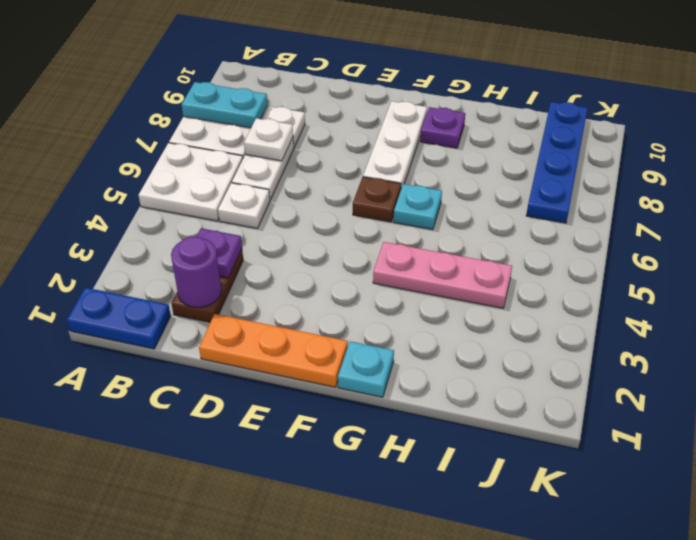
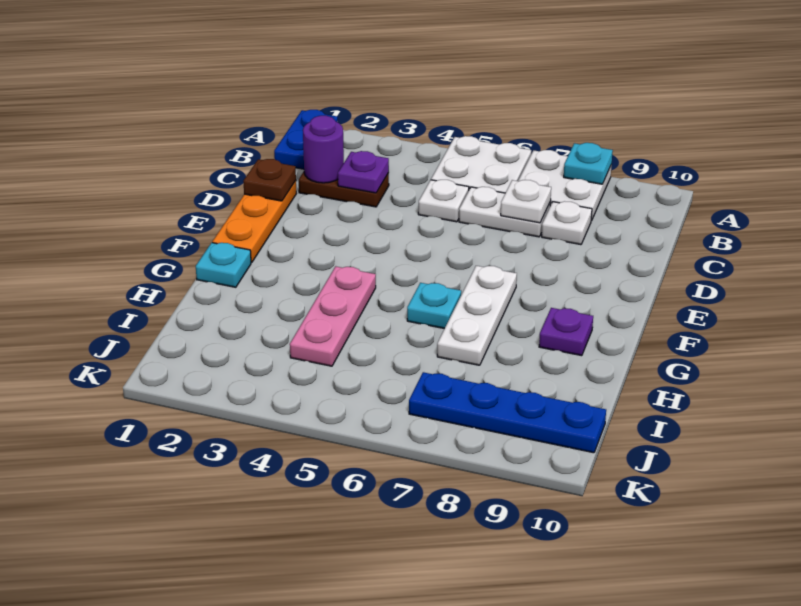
cyan plate A8:B8 level 2 -> cyan plate A8 level 2
brown plate F6 level 1 -> brown plate D1 level 2
white plate F7:F9 level 1 -> white plate F7:H7 level 1

